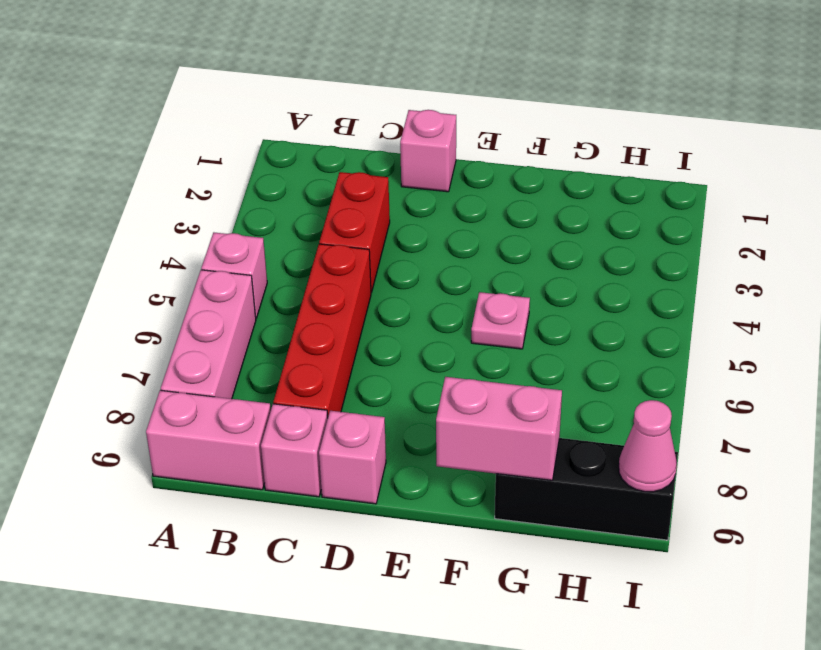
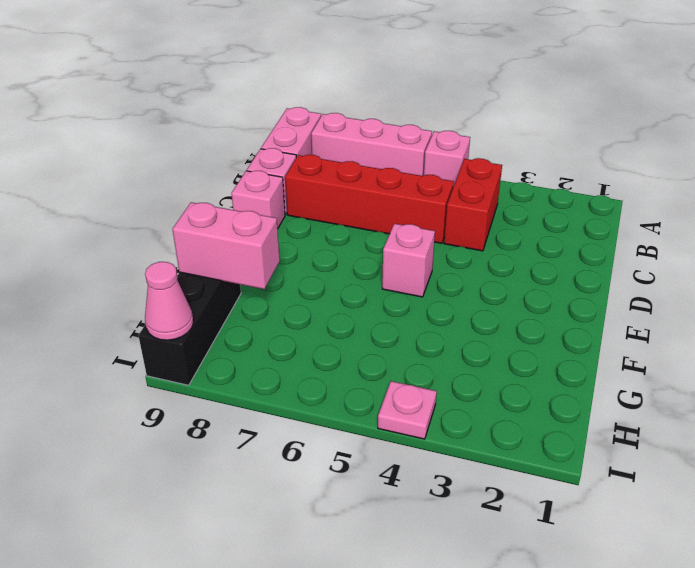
red brick C3:C4 level 1 -> red brick B4:C4 level 1
pink brick D1 level 1 -> pink brick E5 level 1
pink plate F5 level 1 -> pink plate I4 level 1
pink brick F9:G9 level 2 -> pink brick G8:G9 level 2

